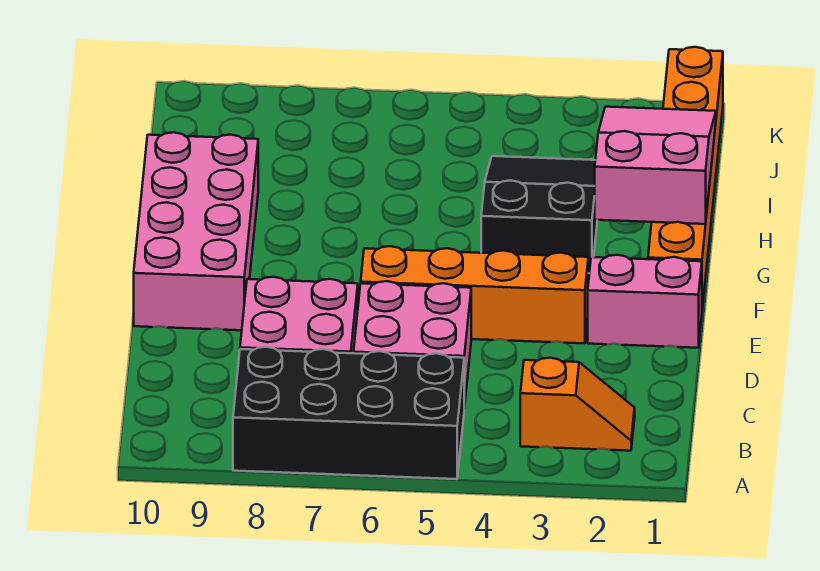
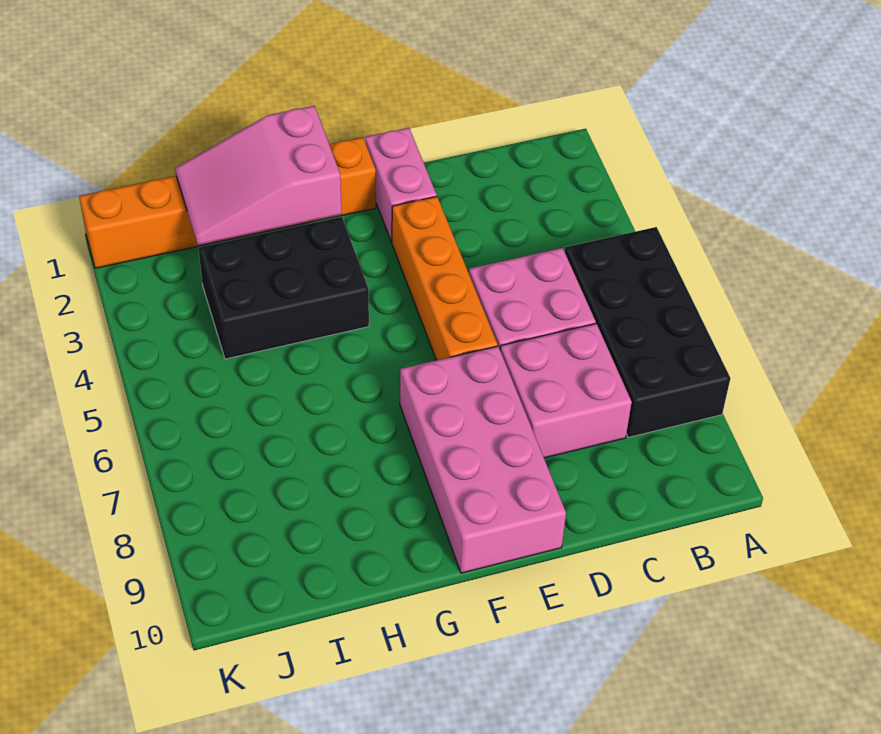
orange slope B2:B3 level 1 top 3 -> none
pink brick E9:H10 level 1 -> pink brick E7:F10 level 1
black slope G3:I4 level 1 top G -> black brick G3:I4 level 1

